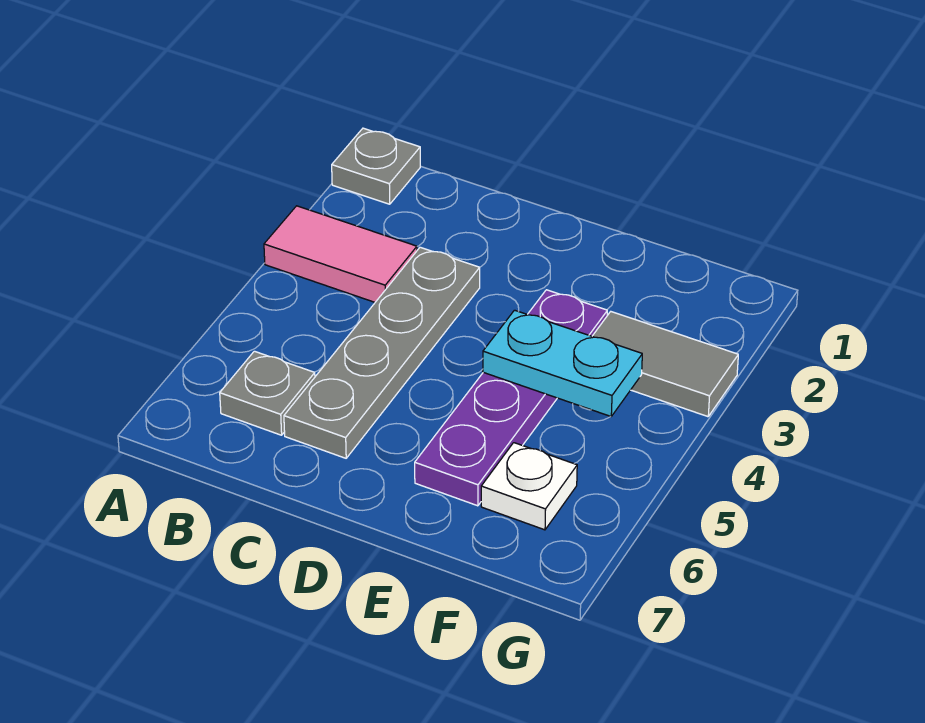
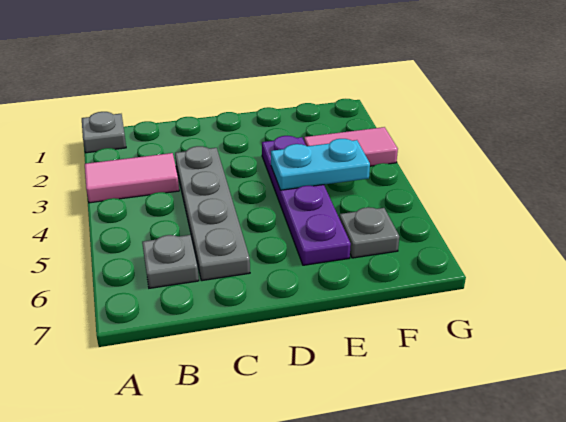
grey tile F3:G3 level 1 -> pink tile F3:G3 level 1
white plate F6 level 1 -> grey plate F6 level 1

